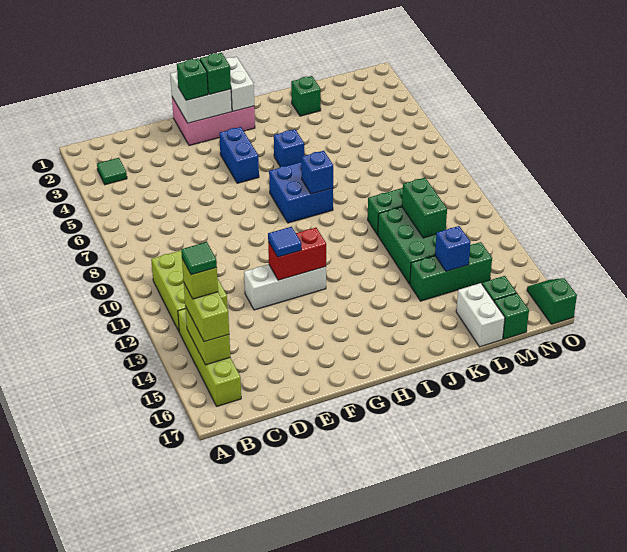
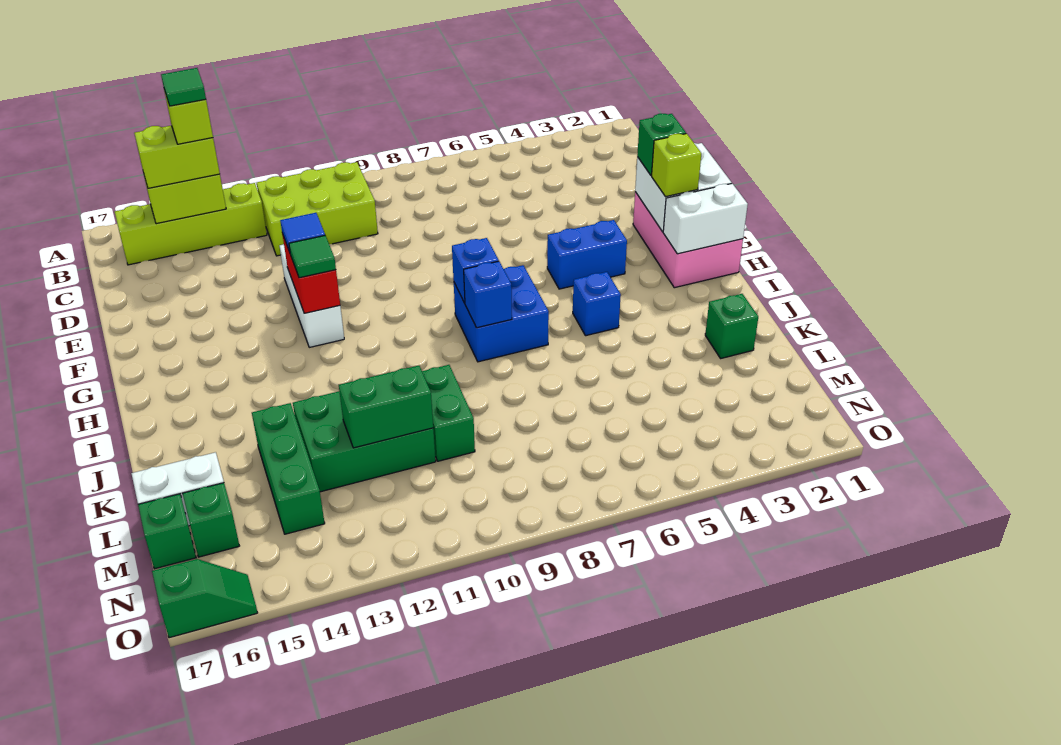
green tile B3 level 1 -> green tile G12 level 3
green brick G2 level 3 -> lime brick G2 level 3
blue brick L14 level 2 -> blue brick H8 level 2

